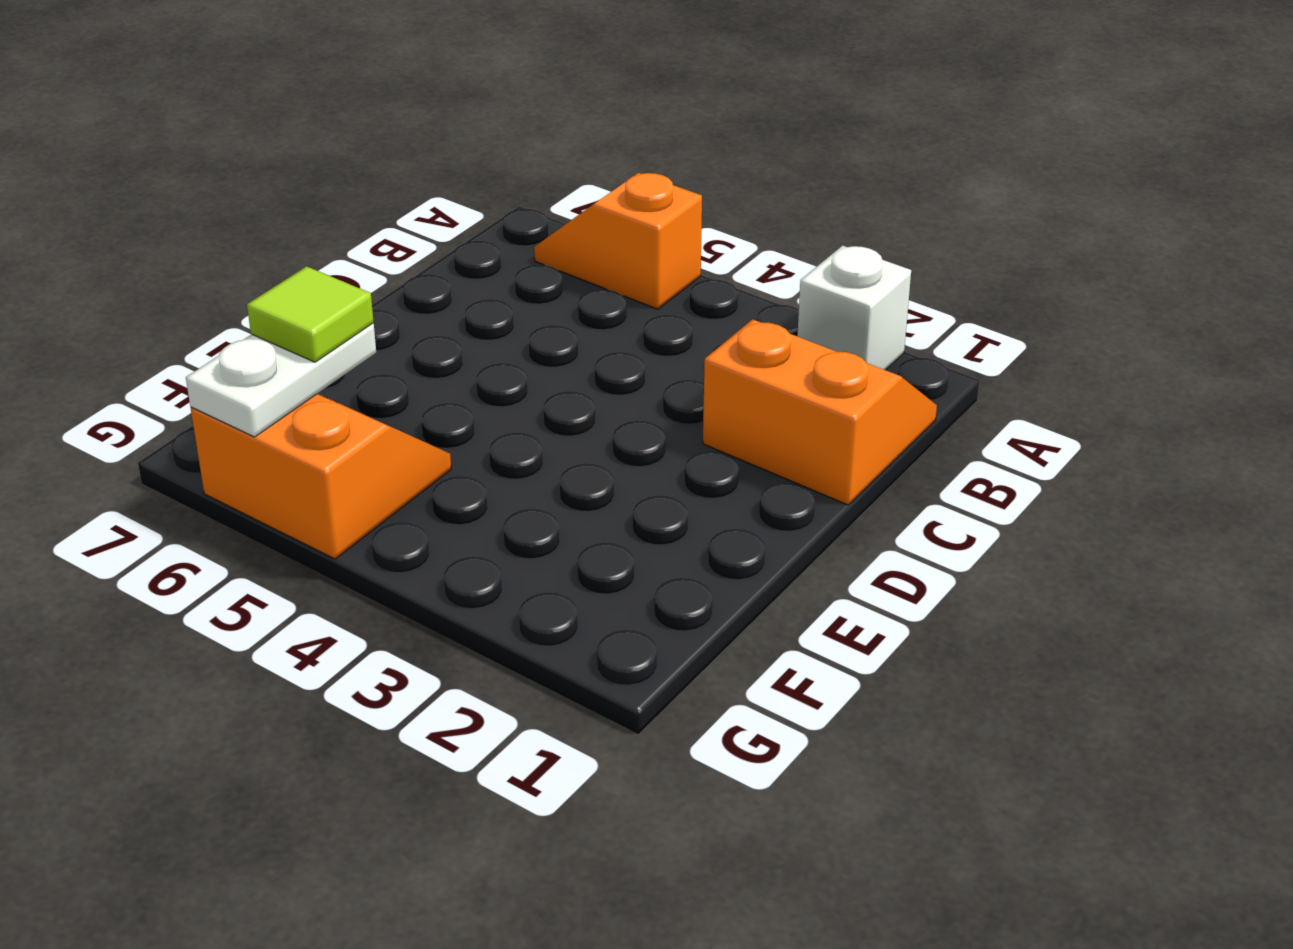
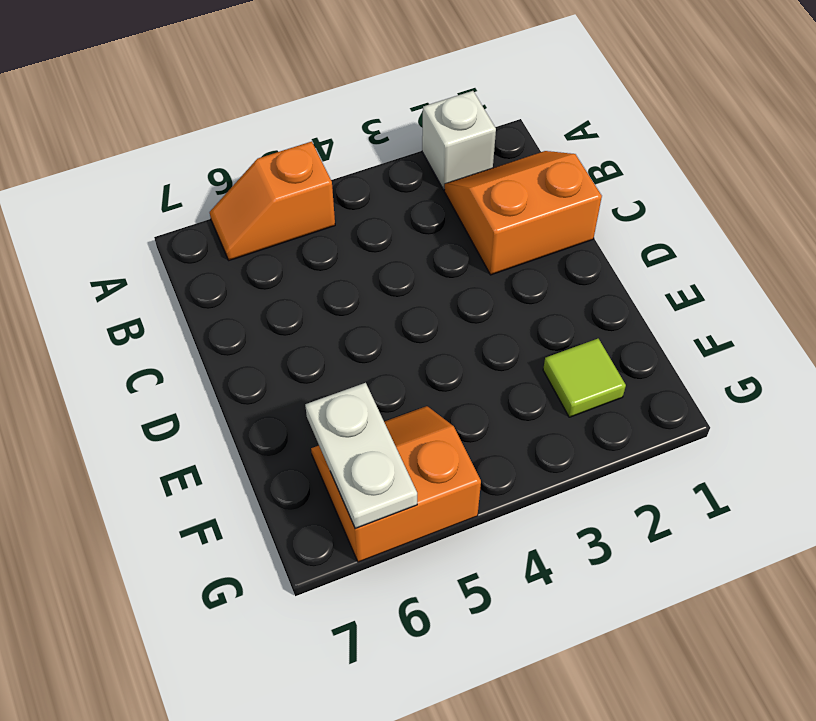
lime tile F6 level 3 -> lime tile F2 level 1

